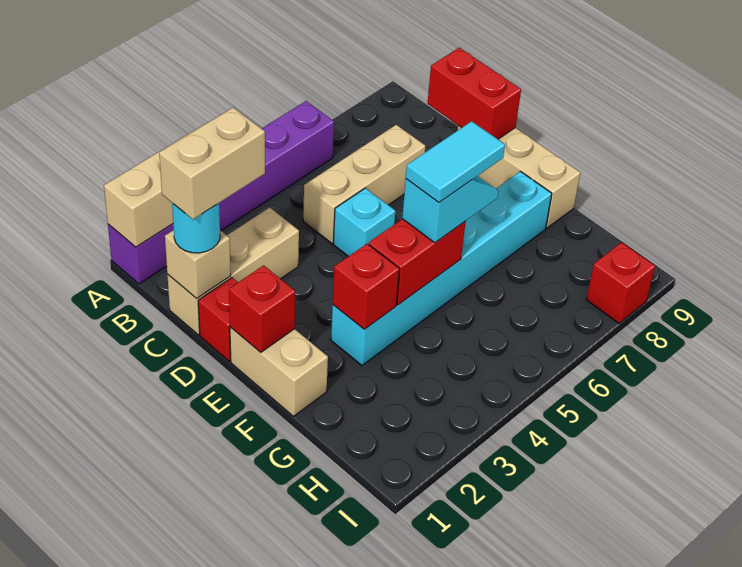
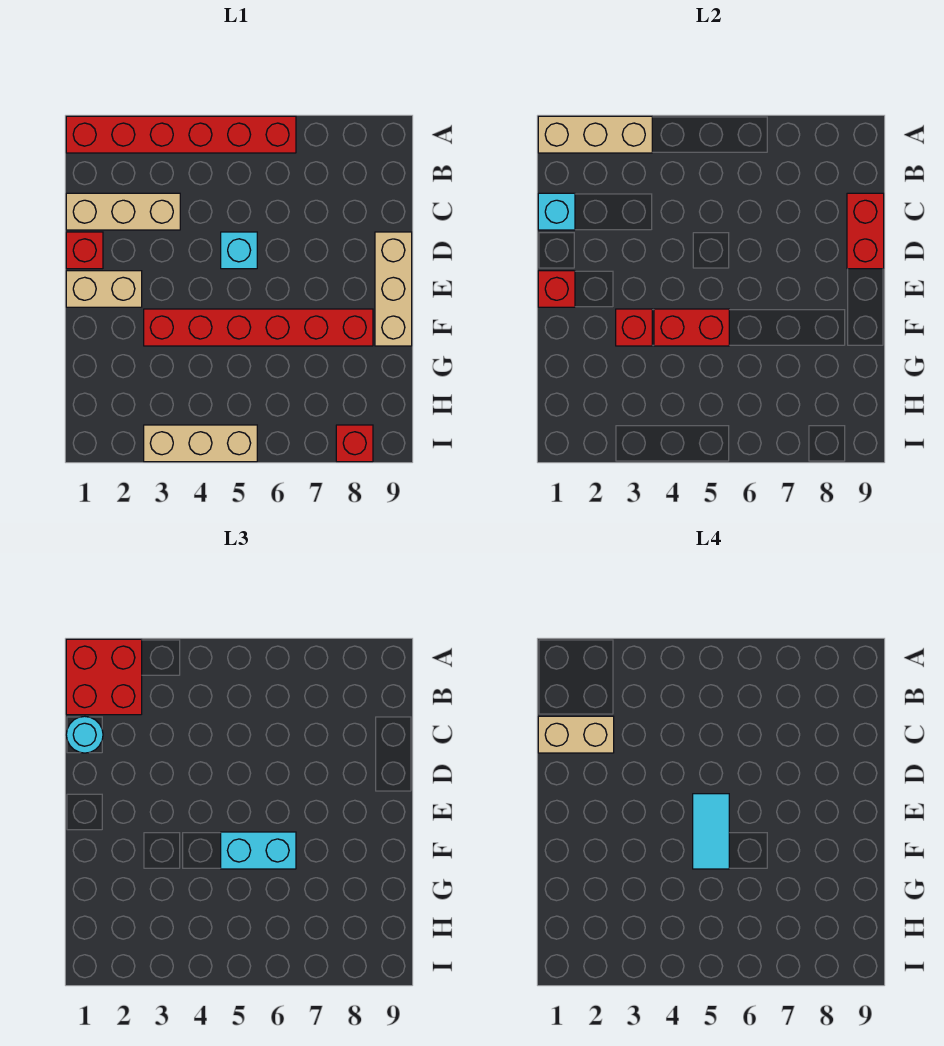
purple brick A1:A6 level 1 -> red brick A1:A6 level 1
none -> red brick A1:B2 level 3
tan brick C1 level 2 -> cyan brick C1 level 2
tan brick C5:C7 level 1 -> tan brick I3:I5 level 1
tan brick E1:F1 level 1 -> tan brick E1:E2 level 1
cyan brick F3:F8 level 1 -> red brick F3:F8 level 1
cyan slope F5:F6 level 3 top 5 -> cyan brick F5:F6 level 3
cyan tile F5:F6 level 4 -> cyan tile E5:F5 level 4

